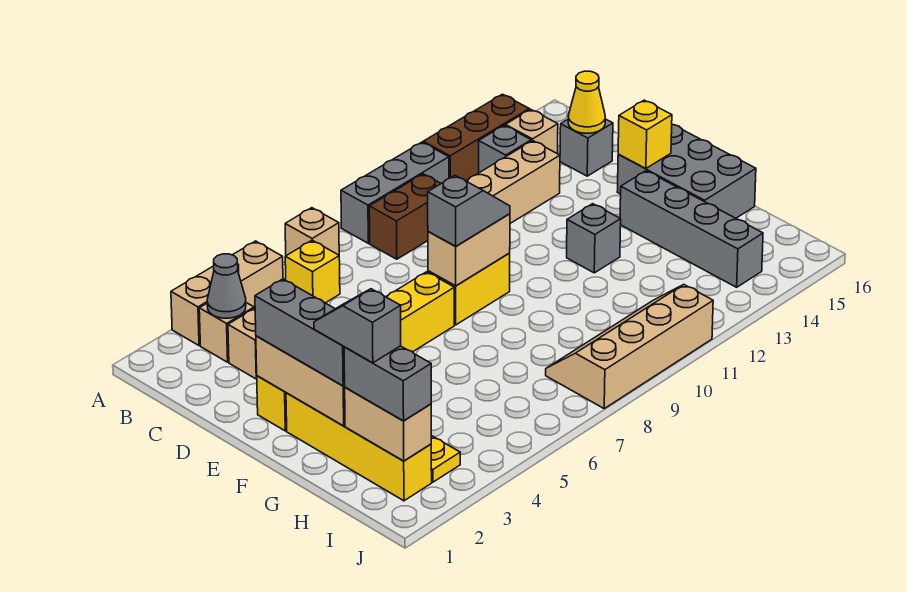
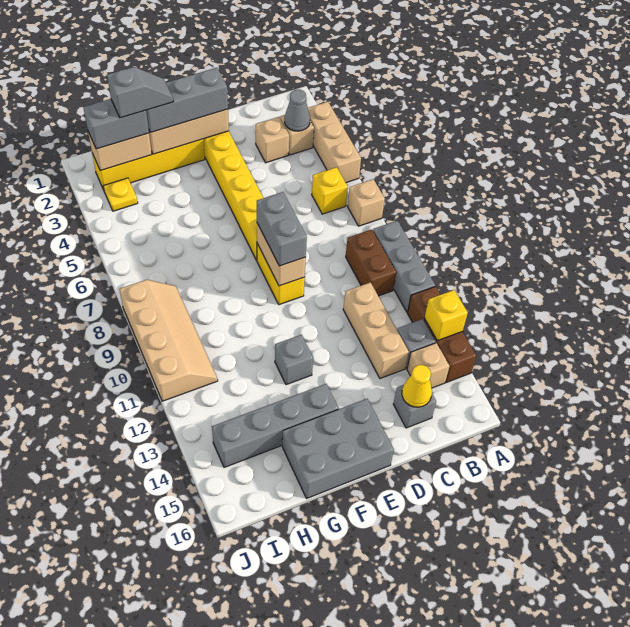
grey slope E8:E9 level 3 top 8 -> grey brick E8:E9 level 3
yellow brick E15 level 2 -> yellow brick A13 level 2

